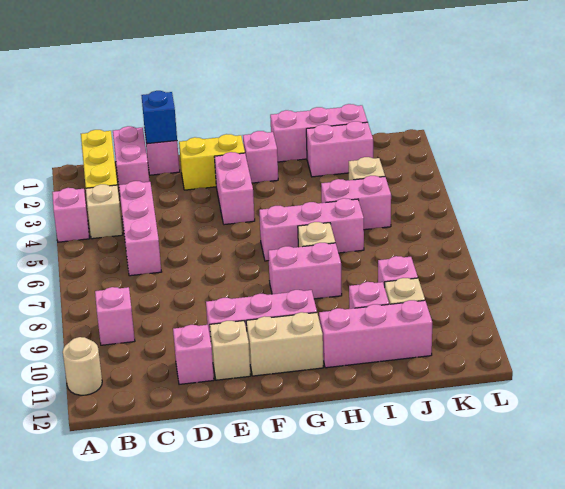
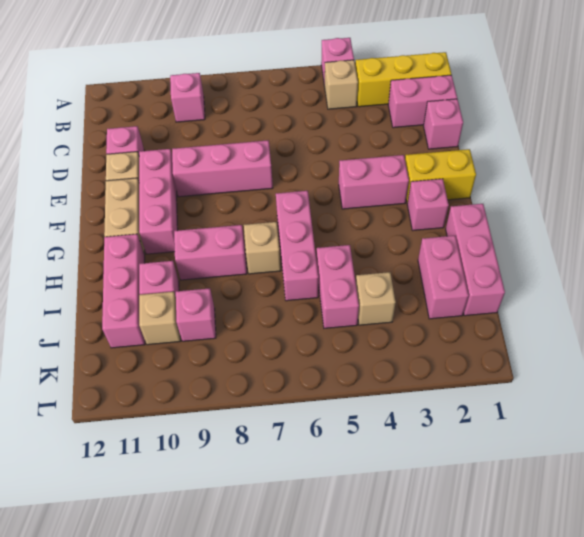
tan round brick A11 level 1 -> none
pink brick C4:C6 level 1 -> pink brick E7:E9 level 1
blue brick D1 level 2 -> none
yellow brick E2:F2 level 1 -> yellow brick F1:F2 level 1
pink brick G8:H8 level 1 -> pink brick H8:H9 level 1

